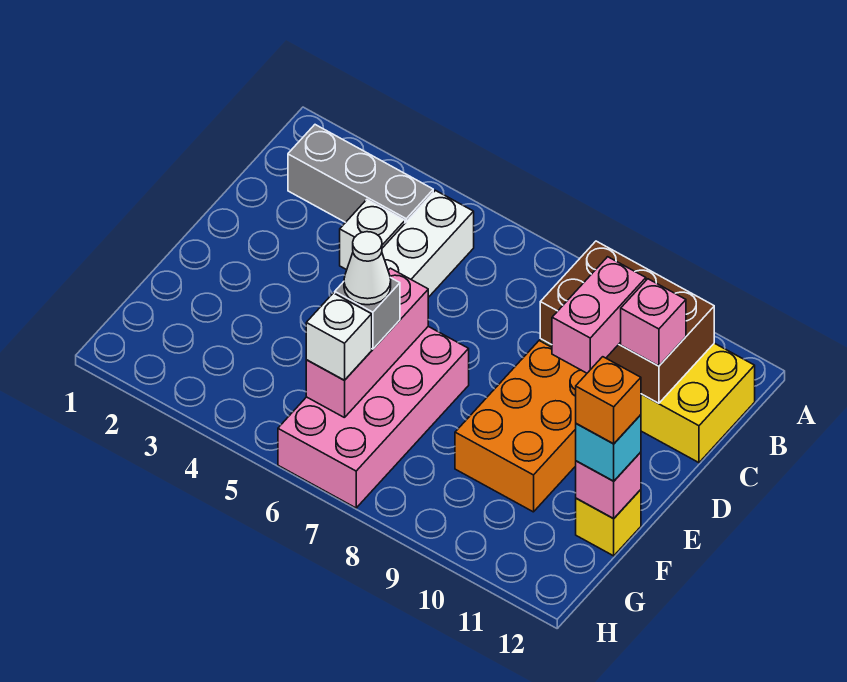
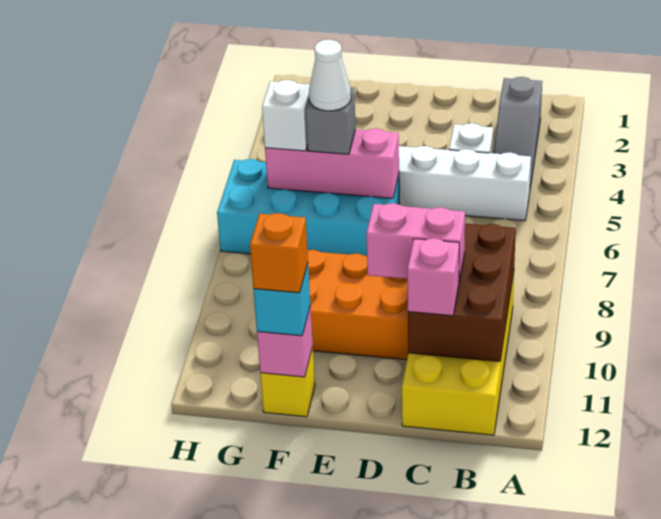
grey brick B2:B4 level 1 -> grey slope B2:B4 level 1 top 2
pink brick E6:H7 level 1 -> cyan brick E6:H7 level 1

